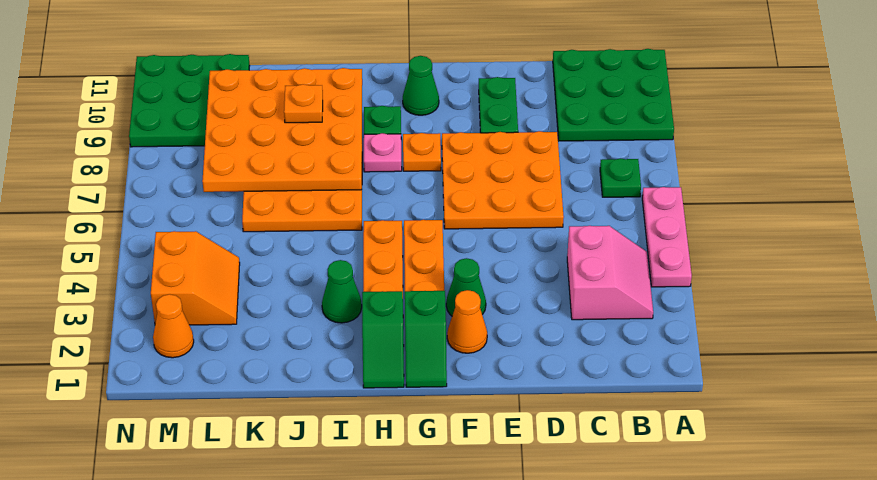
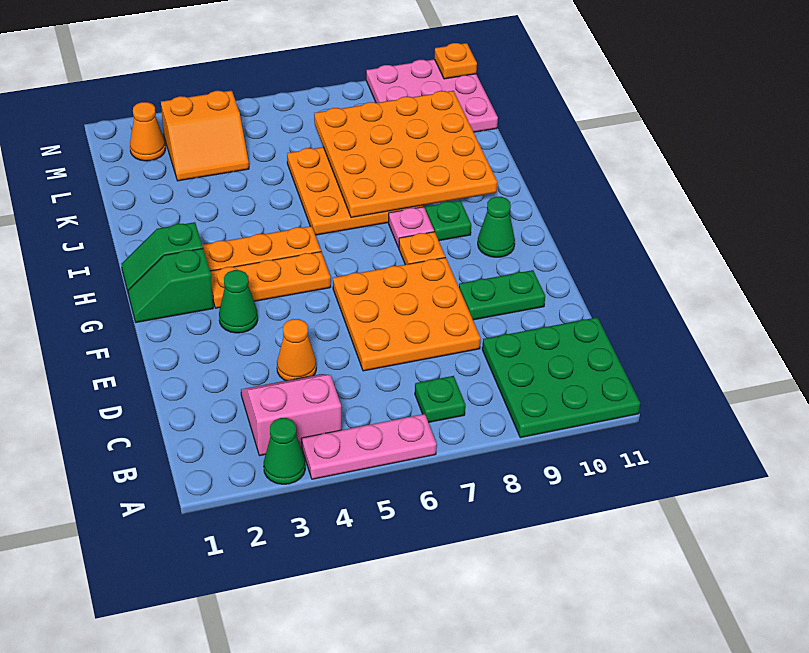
pink slope B3:C4 level 1 top C -> pink slope B3:C4 level 1 top B
orange cone F2 level 1 -> orange cone D4 level 1
green cone I3 level 1 -> green cone A3 level 1
orange plate J9 level 3 -> orange plate N11 level 2
green plate L9:N11 level 1 -> pink plate L9:N11 level 1

